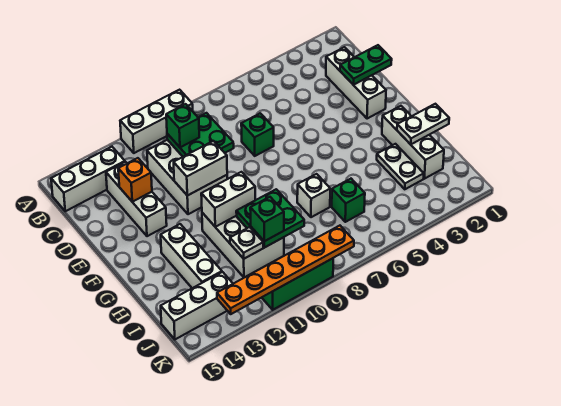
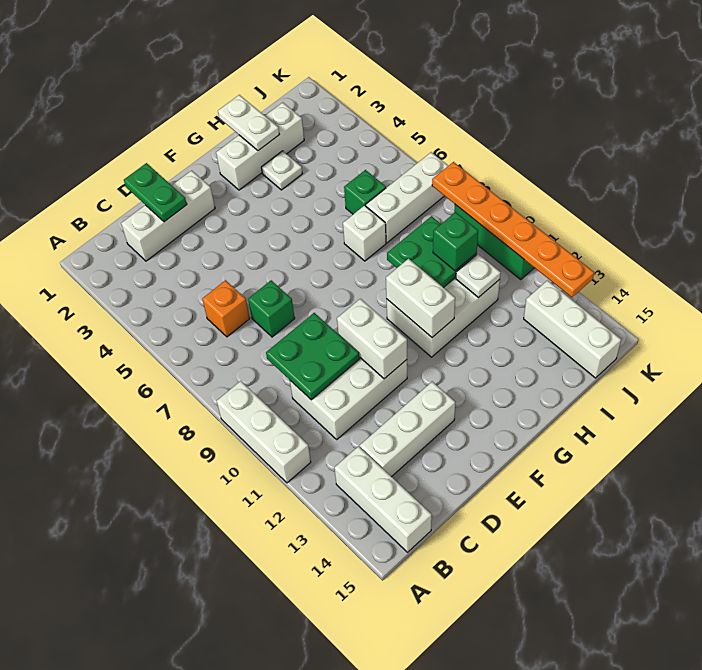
green brick C10 level 3 -> none
orange brick D13 level 2 -> orange brick C6 level 1
white brick G13:I13 level 1 -> white brick I7:K7 level 1
white plate H3:I3 level 1 -> white plate H3 level 1

